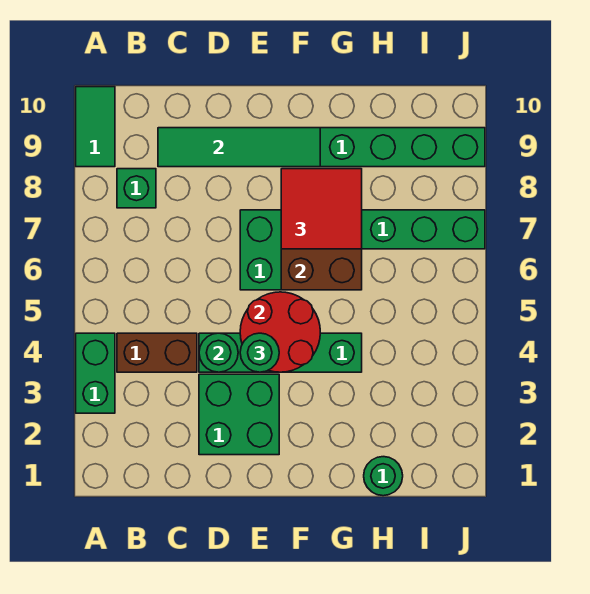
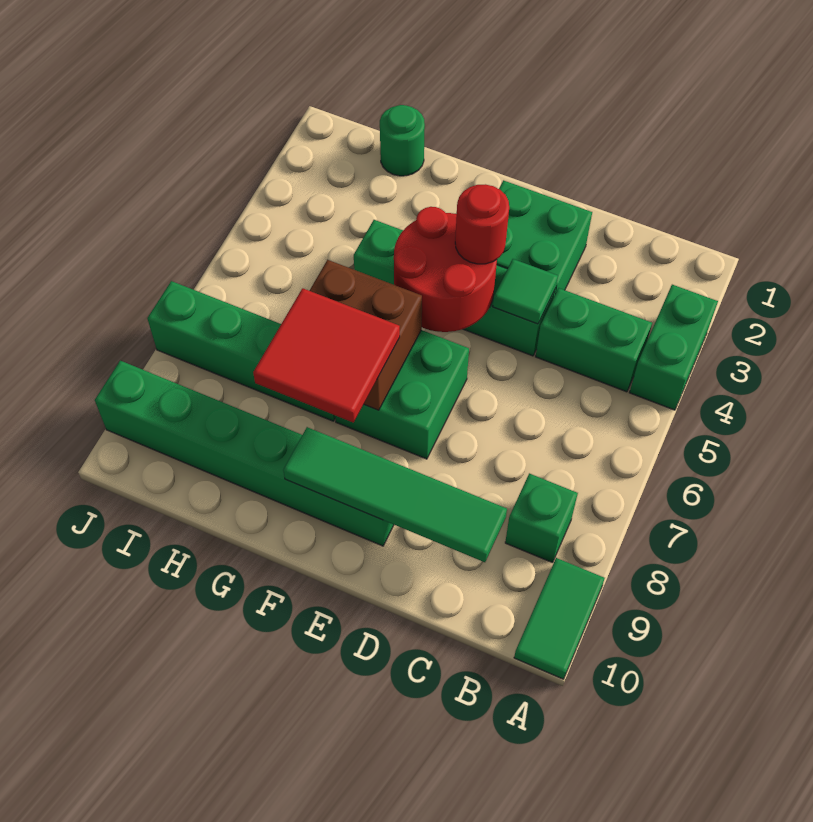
brown brick B4:C4 level 1 -> green brick B4:C4 level 1
green round brick D4 level 2 -> green tile D4 level 2
green round brick E4 level 3 -> red round brick E4 level 3

